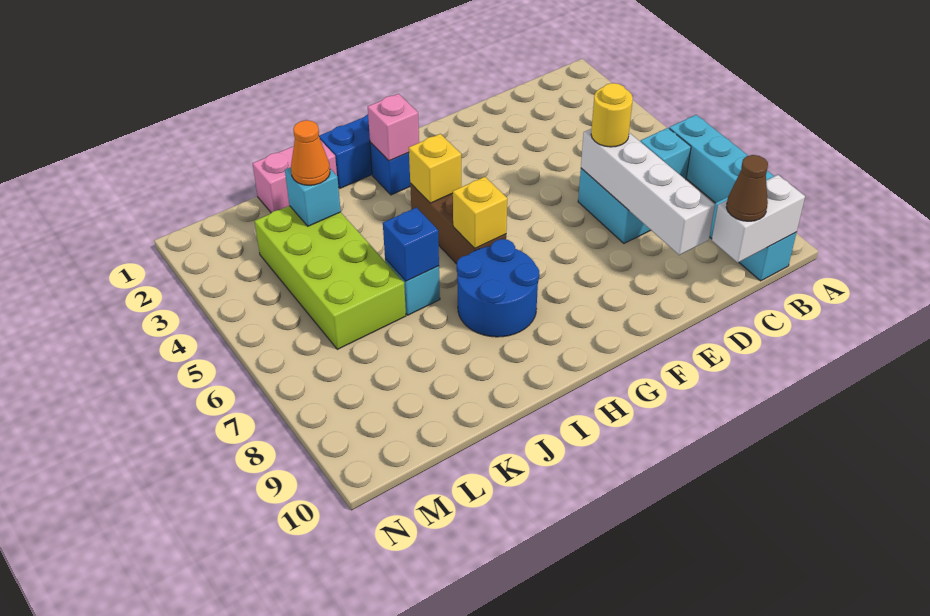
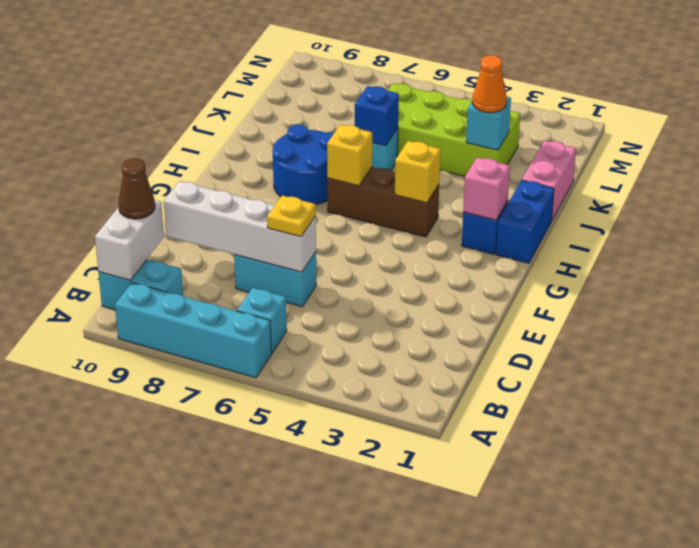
yellow round brick D6 level 3 -> yellow plate D6 level 3

